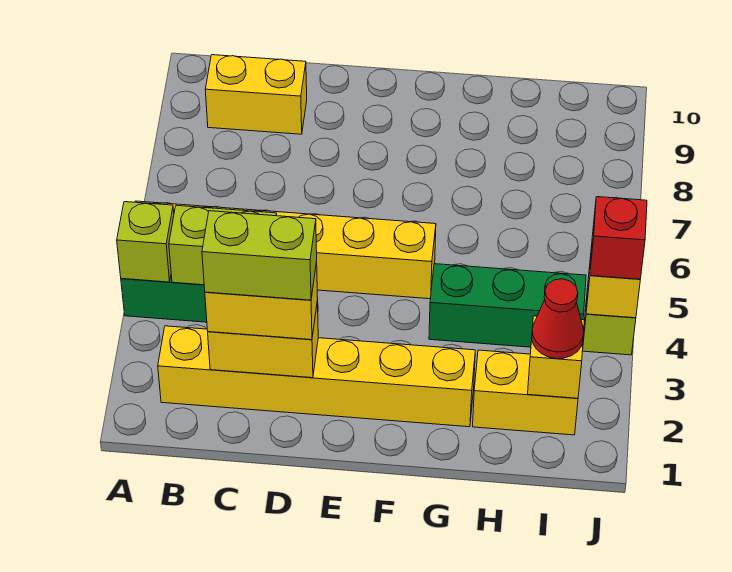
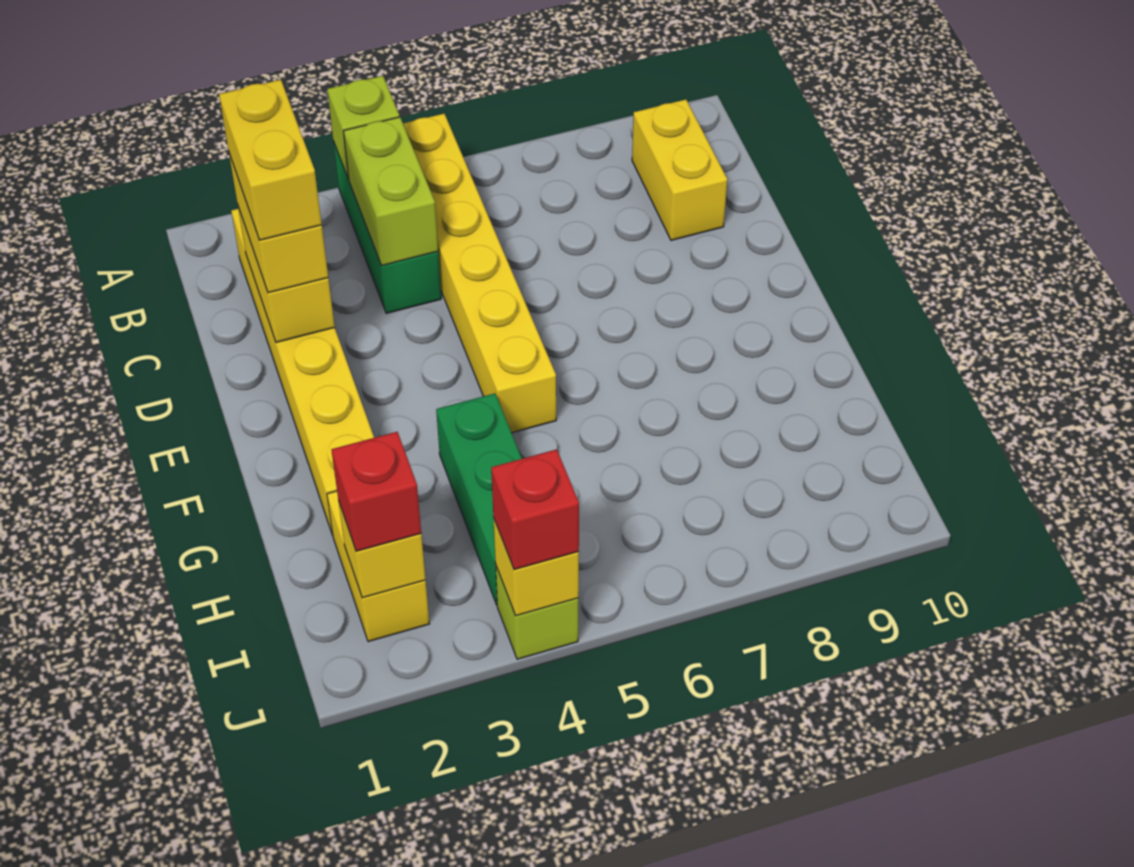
lime brick C2:D2 level 4 -> yellow brick C2:D2 level 4
red cone I2 level 3 -> red brick I2 level 3

